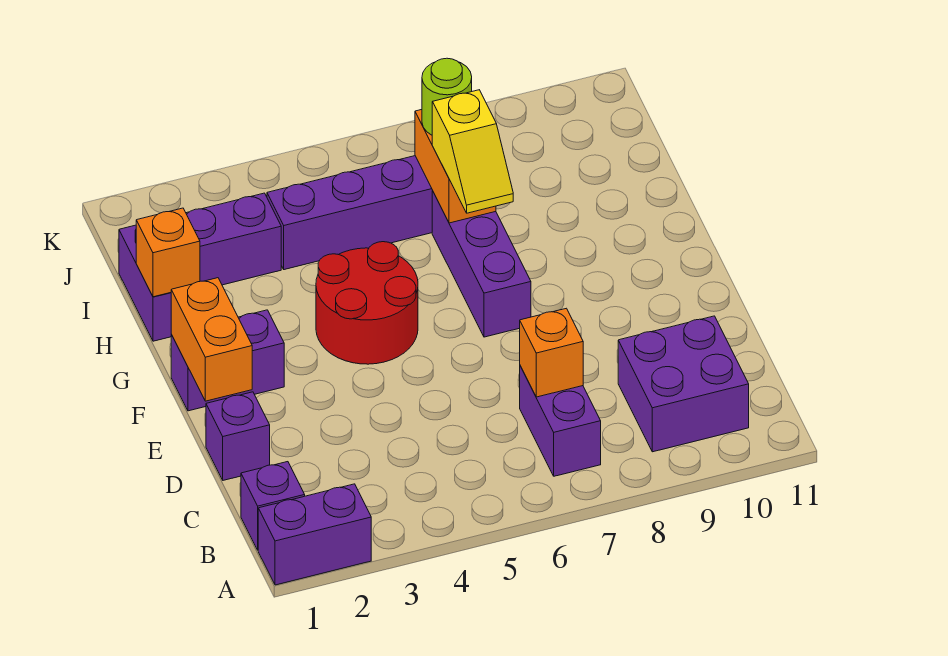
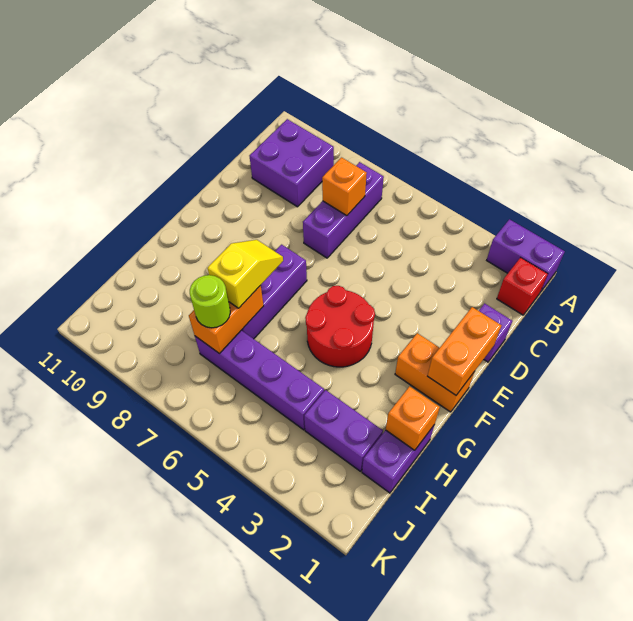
purple brick B1 level 1 -> red brick B1 level 1
purple brick B7:C7 level 1 -> purple brick B7:D7 level 1
purple brick F1:F2 level 1 -> orange brick F1:F2 level 1

